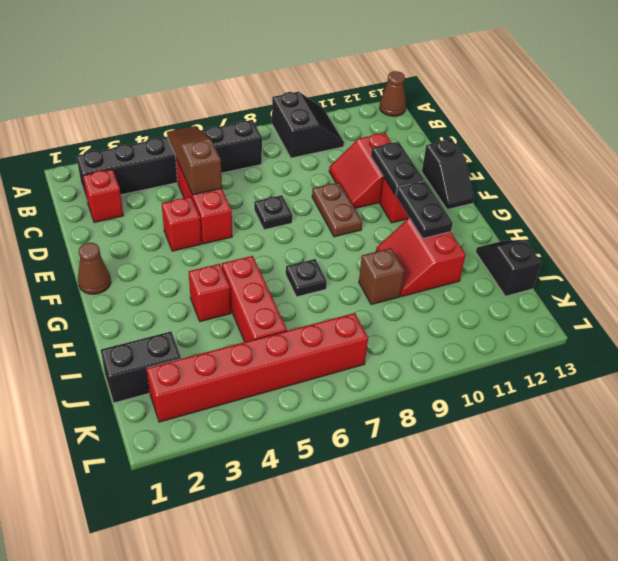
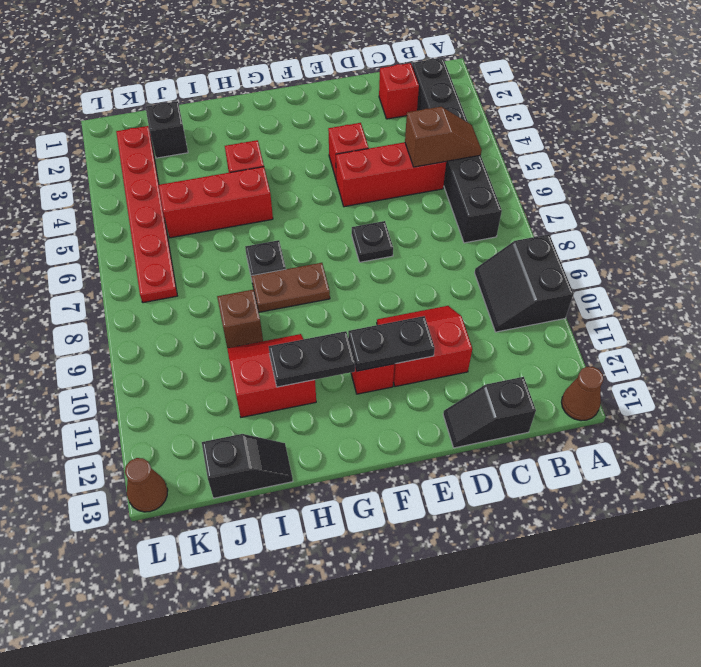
black slope A9:B10 level 1 top 9 -> black slope A9:B10 level 1 top A
brown slope B5:D5 level 2 top D -> brown slope B5:C5 level 2 top C
brown plate E9:F9 level 1 -> brown plate G8:H8 level 1
black slope E13:F13 level 1 top E -> black slope C13:D13 level 1 top C
brown cone F1 level 1 -> brown cone L13 level 1
black brick J1:J2 level 1 -> black brick J2 level 1
red brick K2:K7 level 1 -> red plate K2:K7 level 1

